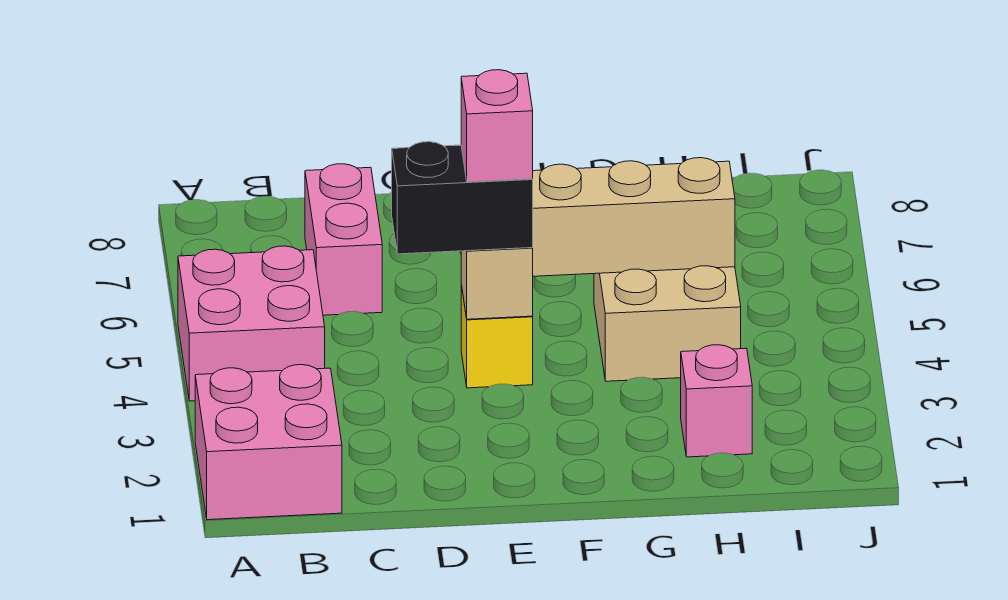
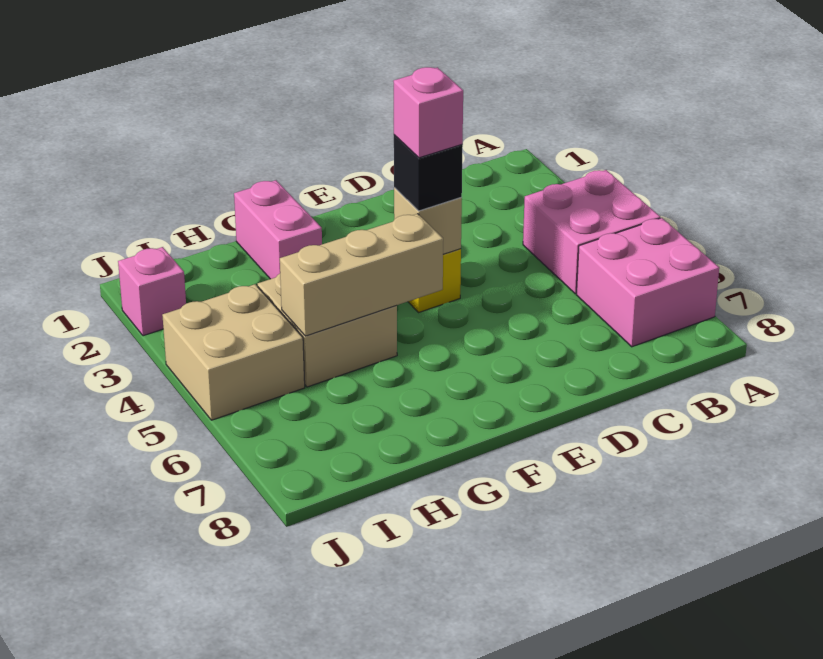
pink brick A1:B2 level 1 -> pink brick A6:B7 level 1
pink brick C6:C7 level 1 -> pink brick G1:G2 level 1
black brick D4:E4 level 3 -> black brick E4 level 3
pink brick H2 level 1 -> pink brick J2 level 1
none -> tan brick I4:J5 level 1

